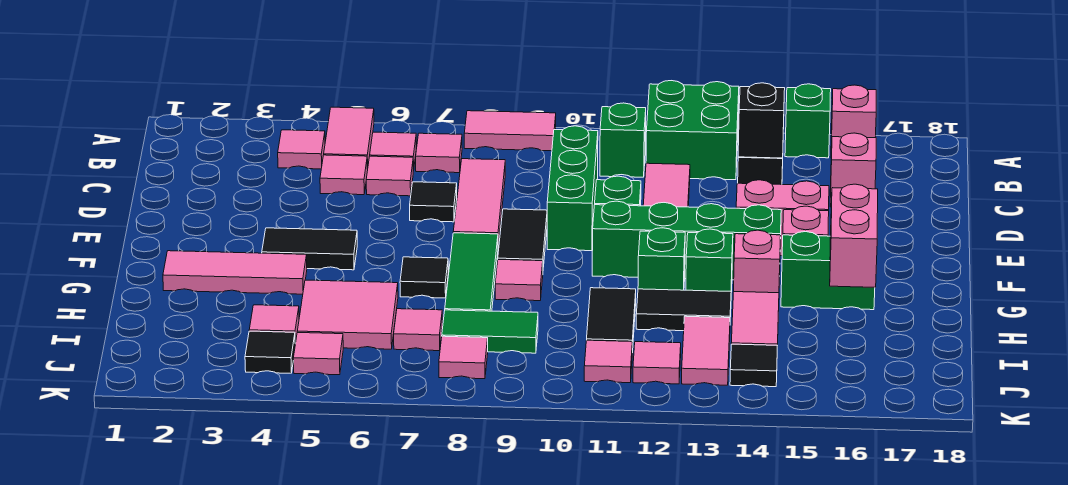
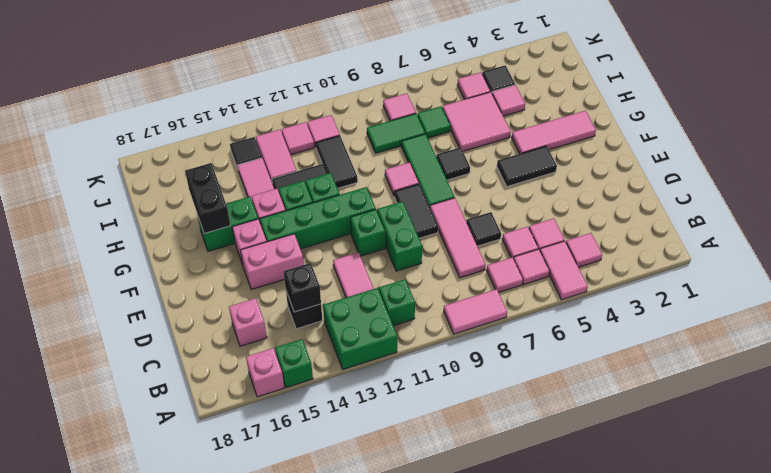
green brick C10:E10 level 1 -> green brick D10:E10 level 1
pink brick G16:H16 level 2 -> black brick G16:H16 level 2
pink tile I7 level 1 -> green tile I7 level 1

